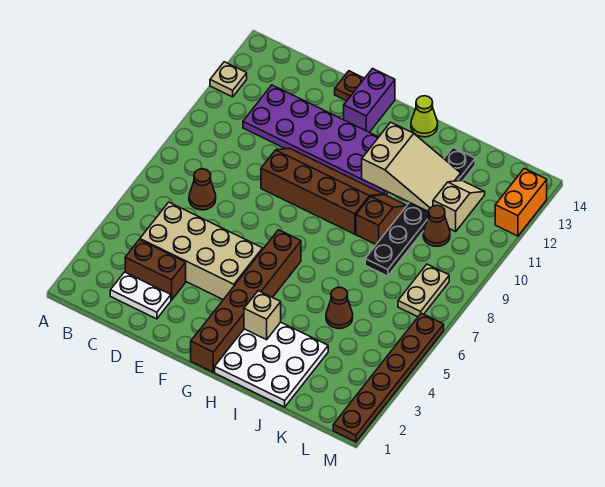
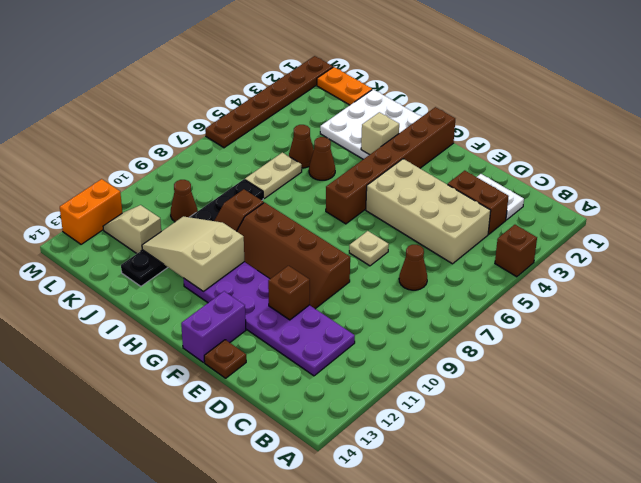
none -> brown brick A4 level 1
tan plate A12 level 1 -> tan plate E7 level 1
none -> brown brick E11 level 2
lime cone H14 level 1 -> none
none -> brown cone I5 level 1
none -> orange plate K1:L1 level 1
tan slope K11:K12 level 1 top 11 -> tan slope K12:L12 level 1 top K
tan plate L7:L8 level 1 -> tan plate J6:J7 level 1

